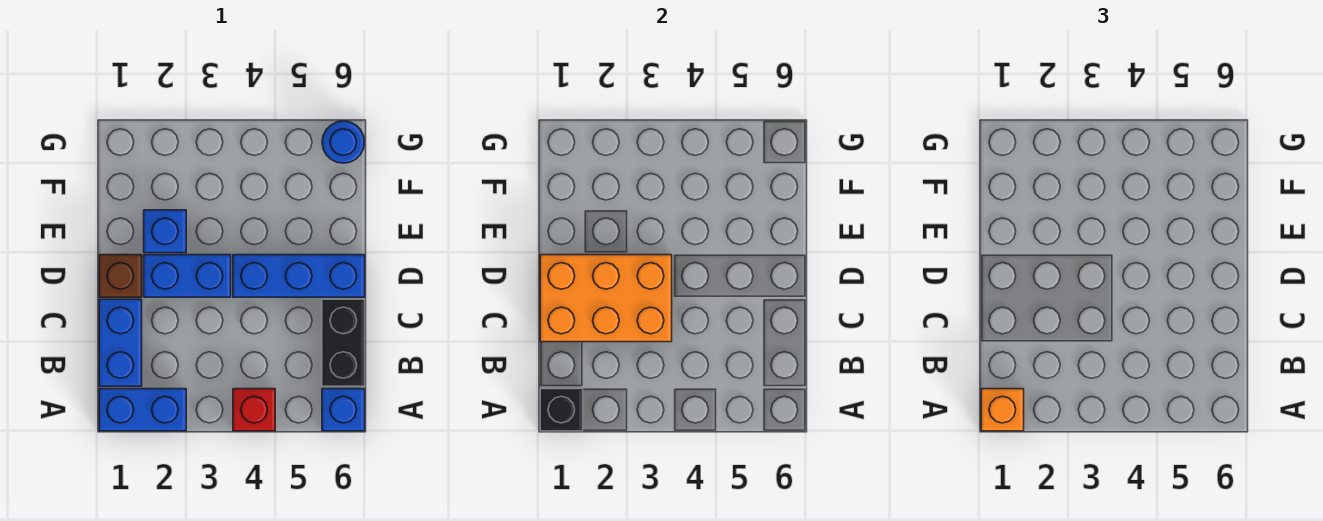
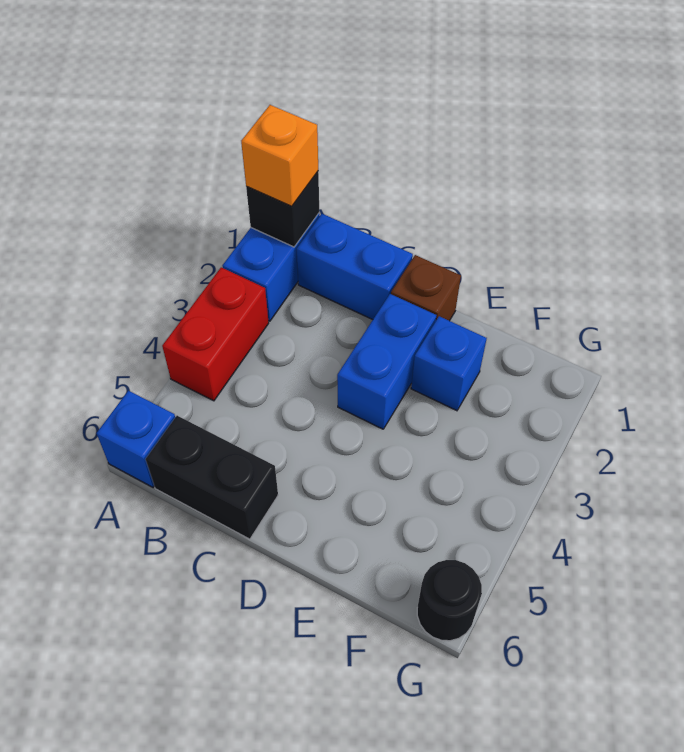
red brick A4 level 1 -> red brick A3:A4 level 1
orange brick C1:D3 level 2 -> none
blue brick D4:D6 level 1 -> none
blue round brick G6 level 1 -> black round brick G6 level 1

